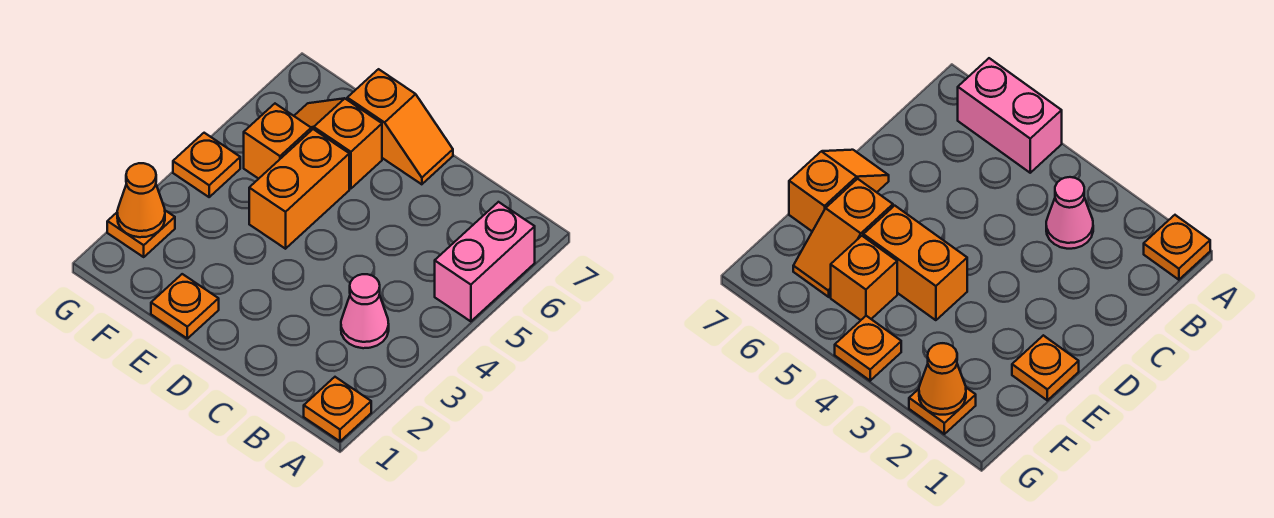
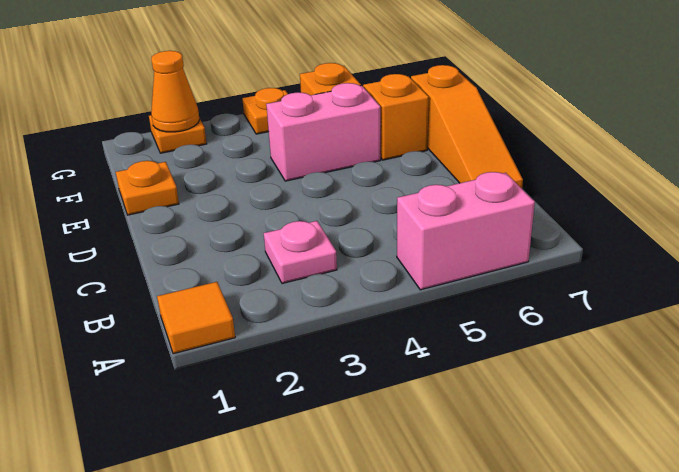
orange plate A1 level 1 -> orange tile A1 level 1
pink cone B3 level 1 -> pink plate B3 level 1
orange slope D7:E7 level 1 top E -> orange slope C7:E7 level 1 top E
orange brick E4:E5 level 1 -> pink brick E4:E5 level 1

